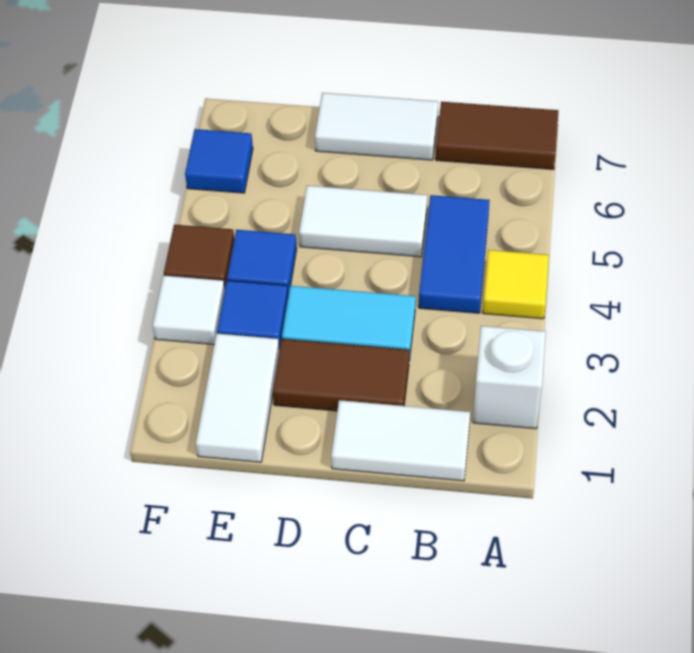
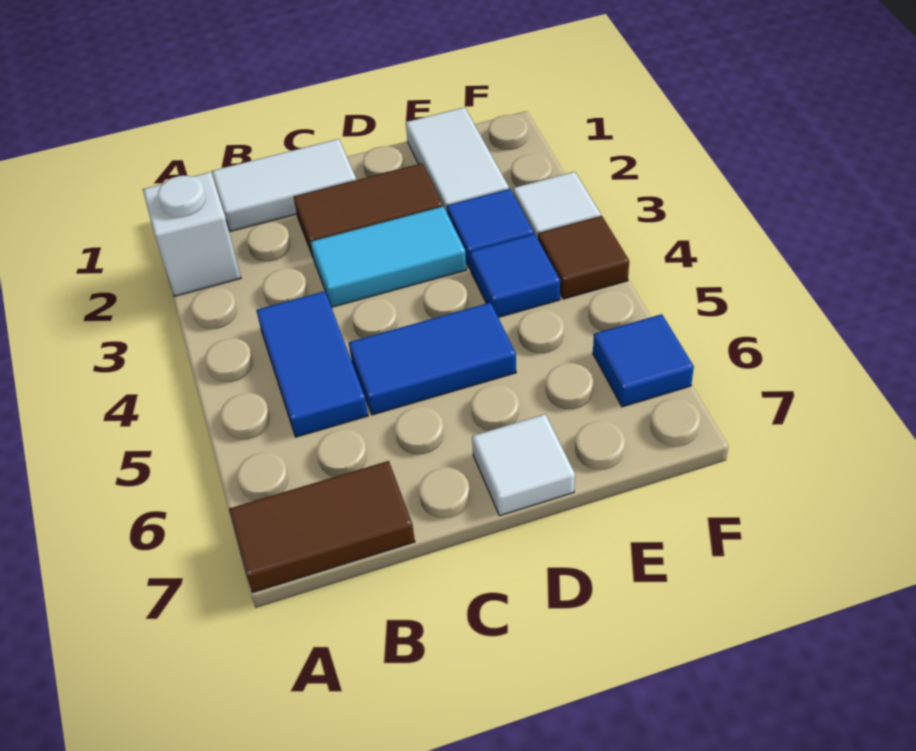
yellow tile A4 level 1 -> none
white tile C5:D5 level 1 -> blue tile C5:D5 level 1
white tile C7:D7 level 1 -> white tile D7 level 1

